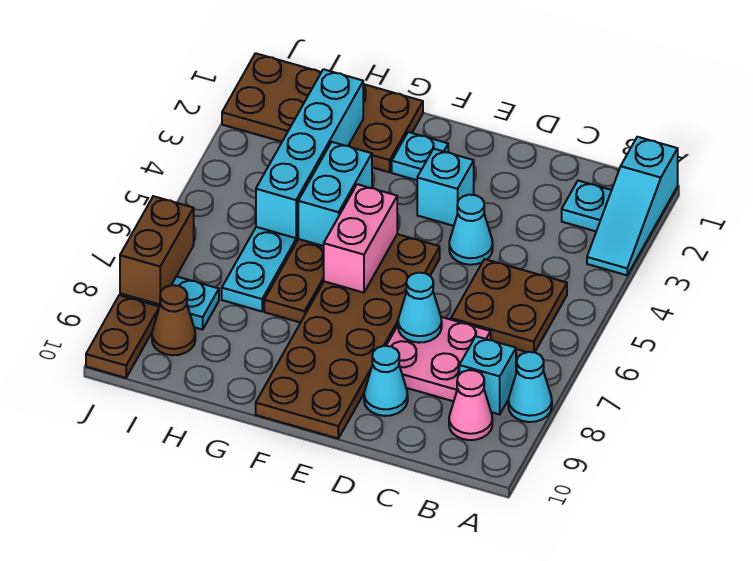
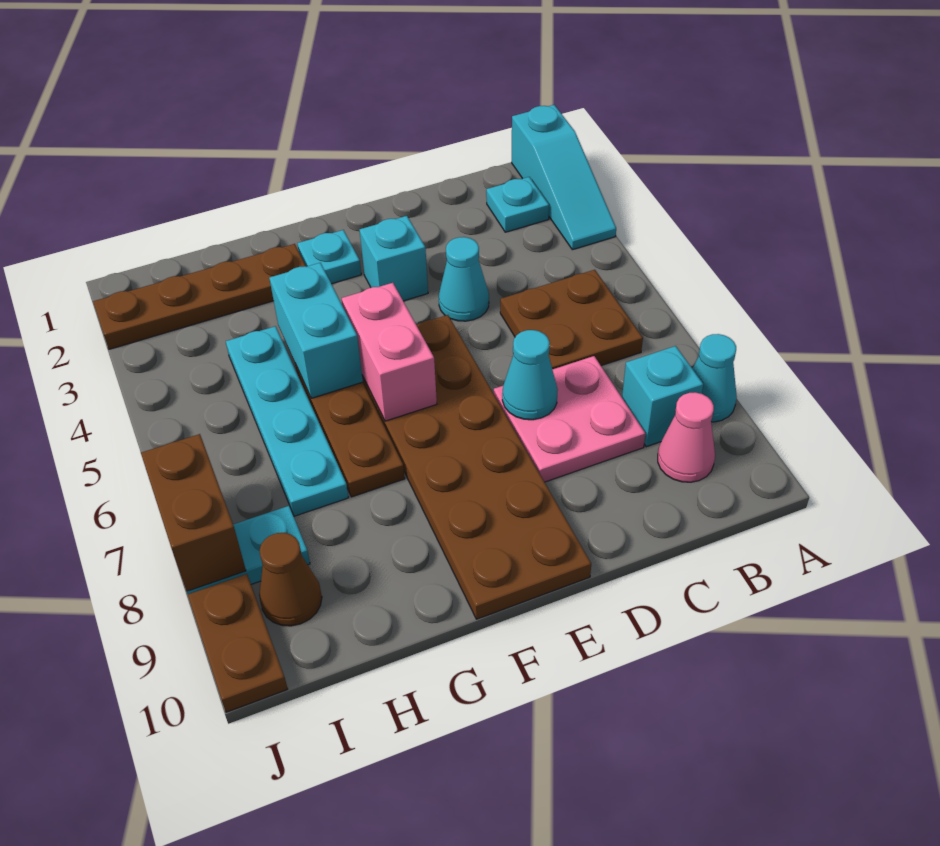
cyan cone D9 level 1 -> none
brown plate G1:J2 level 1 -> brown plate G2:J2 level 1
cyan brick H2:H5 level 2 -> none

